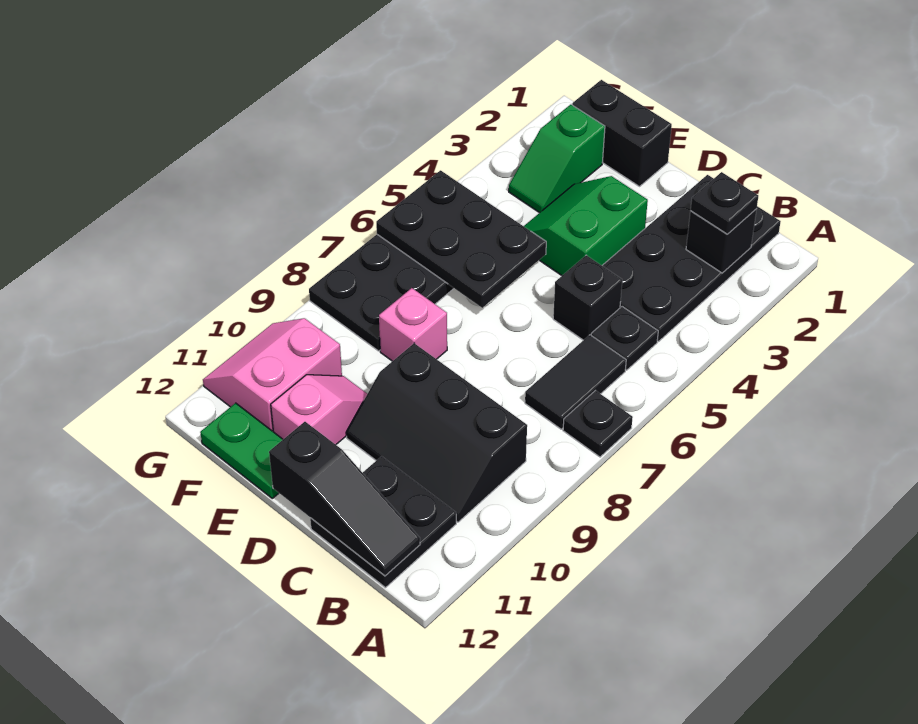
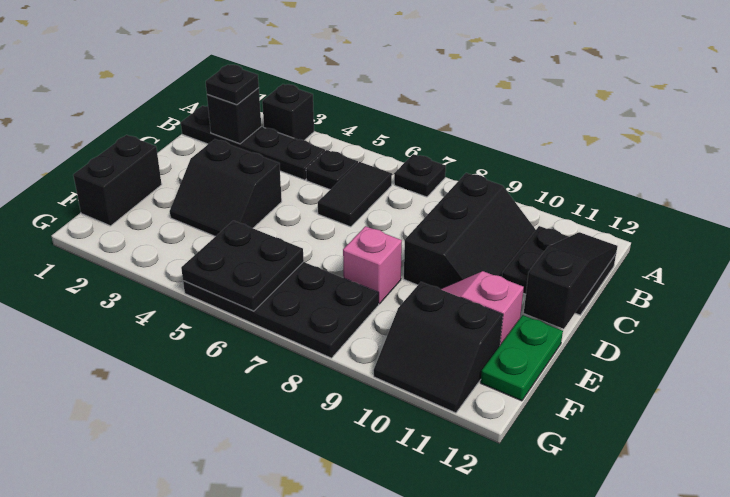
black plate B1:C4 level 1 -> black plate B1:B4 level 1
black tile B6:B7 level 1 -> black tile B6:C6 level 1
black brick C5 level 1 -> black brick A3 level 1
green slope D3:E4 level 1 top D -> black slope D3:E4 level 1 top D
black plate E5:G6 level 2 -> black plate F5:G6 level 2
green slope F2:F3 level 1 top 2 -> none
pink slope F10:G11 level 1 top F -> black slope F10:G11 level 1 top F

